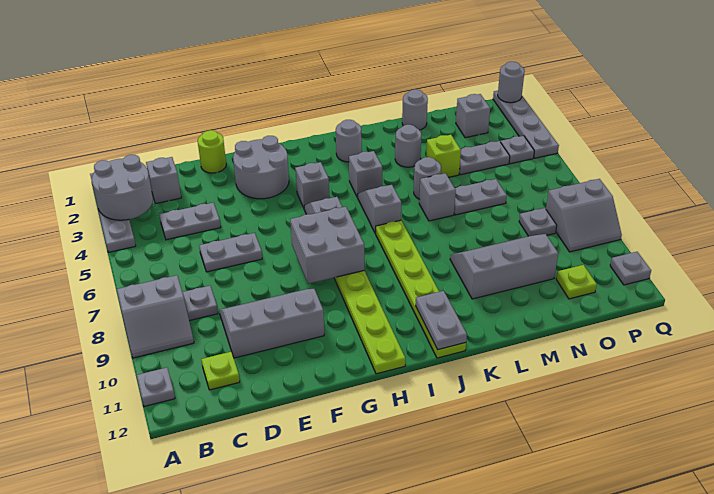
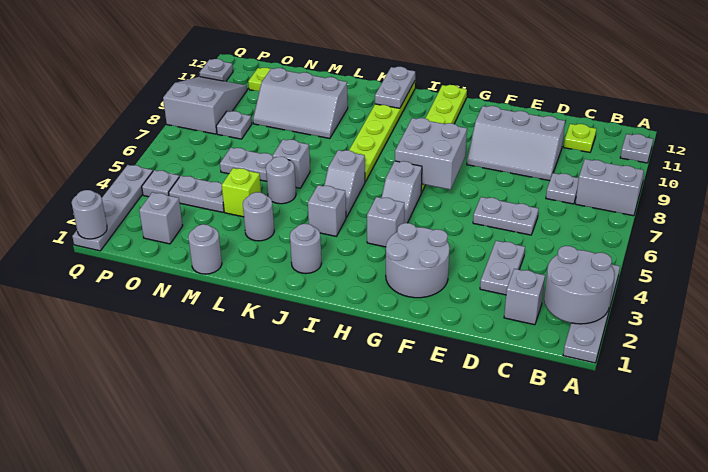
grey plate C4:D4 level 1 -> grey plate D3:D4 level 1
lime round brick E1 level 1 -> none
grey slope P8:Q9 level 1 top 8 -> grey slope P8:Q10 level 1 top 8

